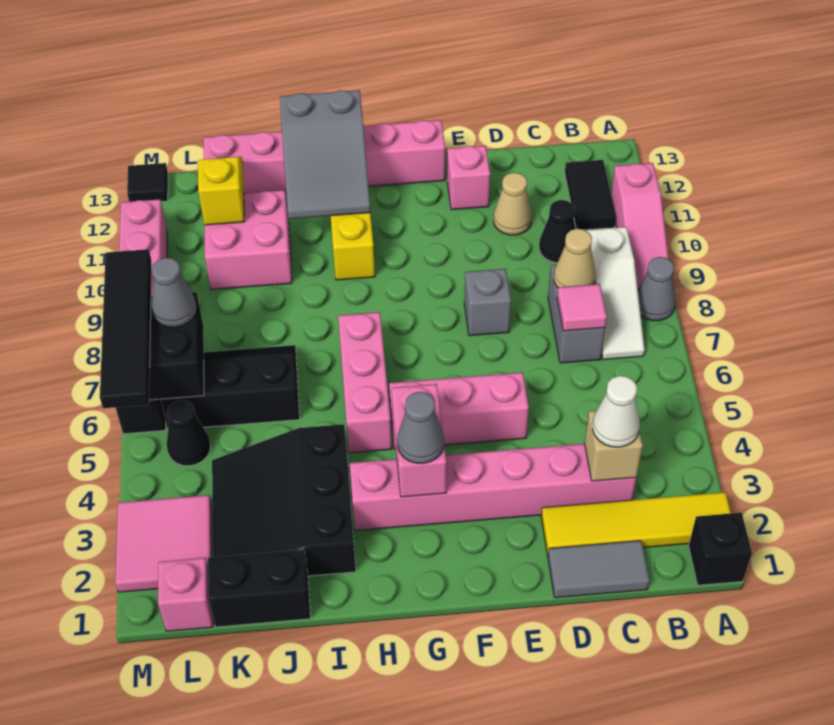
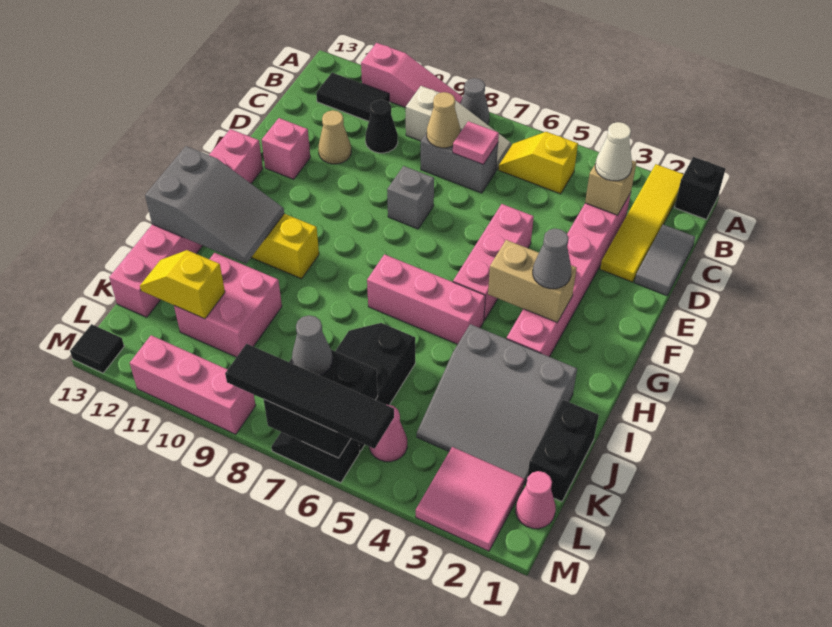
none -> yellow slope B5:B6 level 1 top 5
pink brick G3:G4 level 2 -> tan brick G3:G4 level 2
black slope I2:K4 level 1 top I -> grey slope I2:K4 level 1 top I
pink brick L1 level 1 -> pink cone L1 level 1
black cone L5 level 1 -> pink cone L5 level 1

